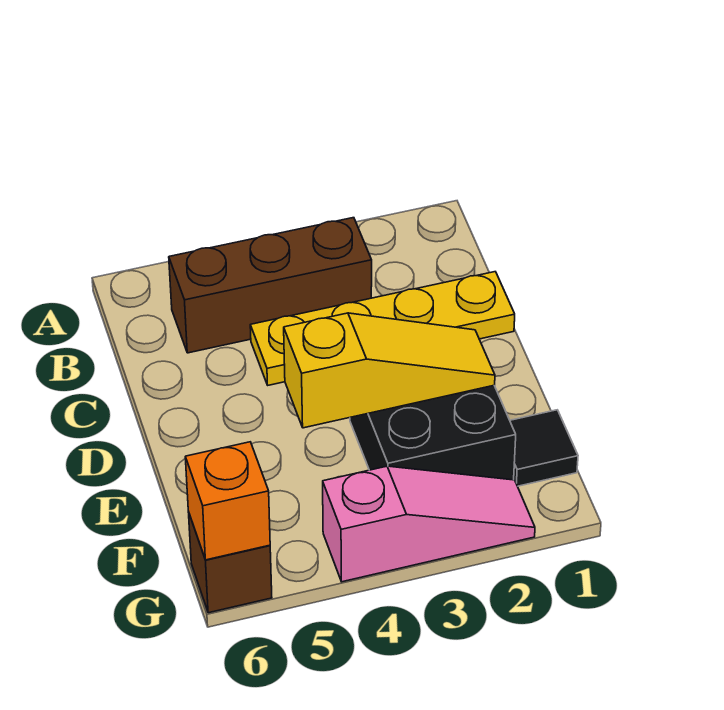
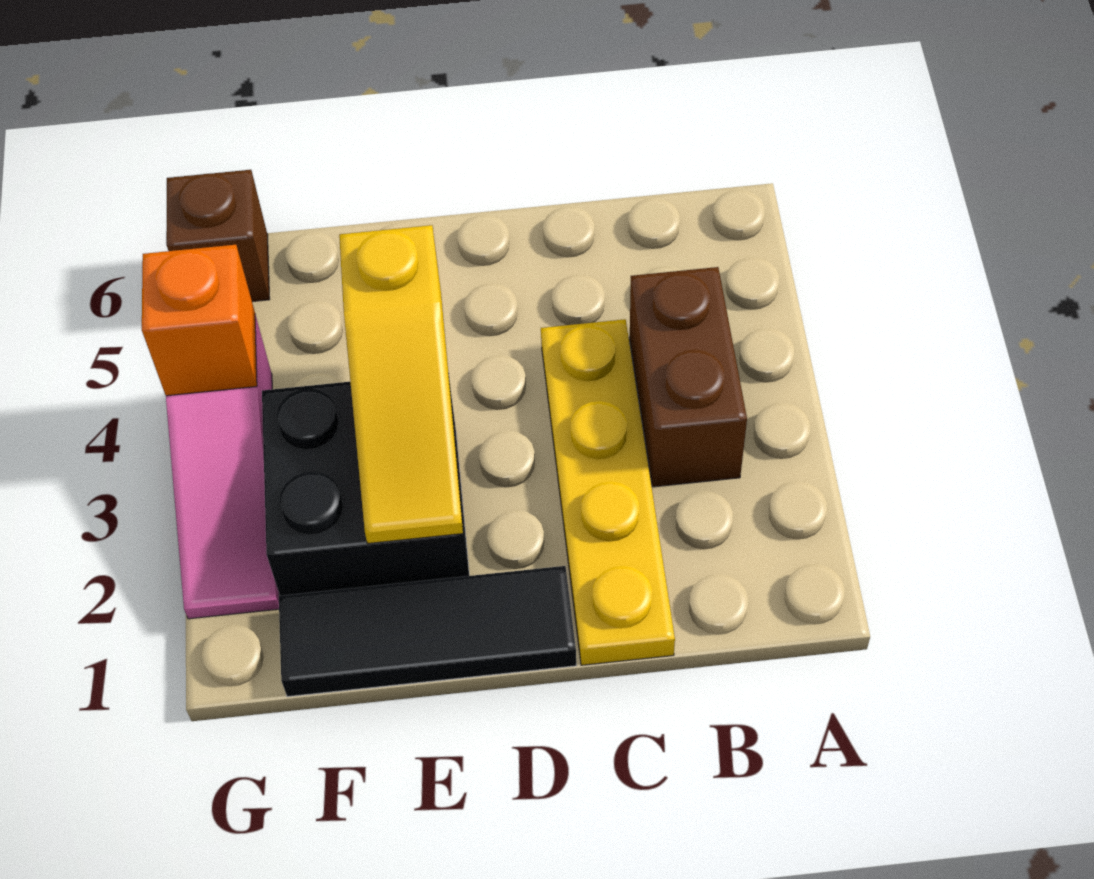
brown brick B3:B5 level 1 -> brown brick B3:B4 level 1
black tile F1 level 1 -> black tile D1:F1 level 1
orange brick G6 level 2 -> orange brick G4 level 2

